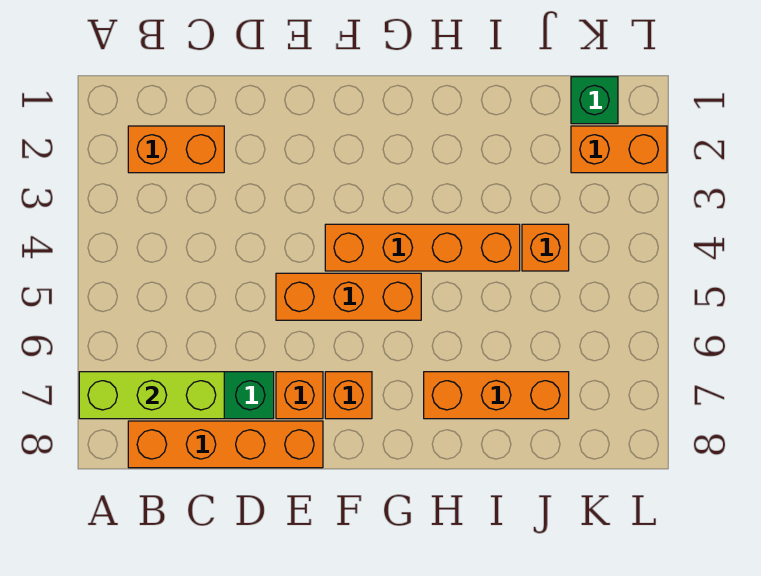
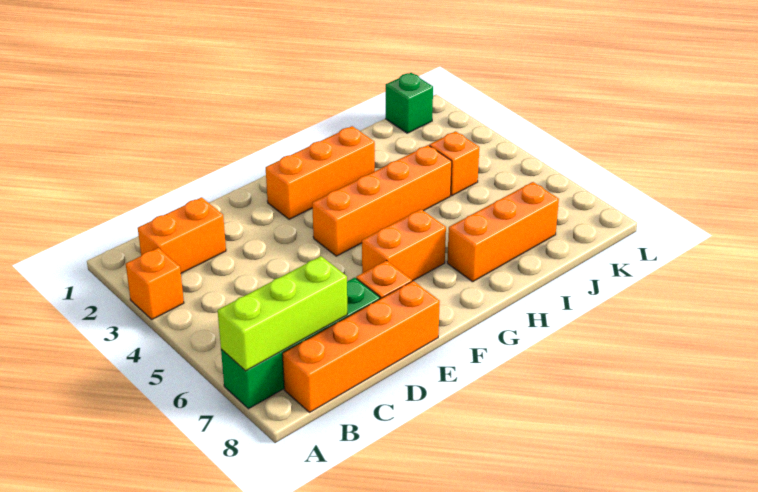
orange brick E5:G5 level 1 -> orange brick F2:H2 level 1
orange brick F7 level 1 -> orange brick A3 level 1
orange brick K2:L2 level 1 -> orange brick F6:G6 level 1

